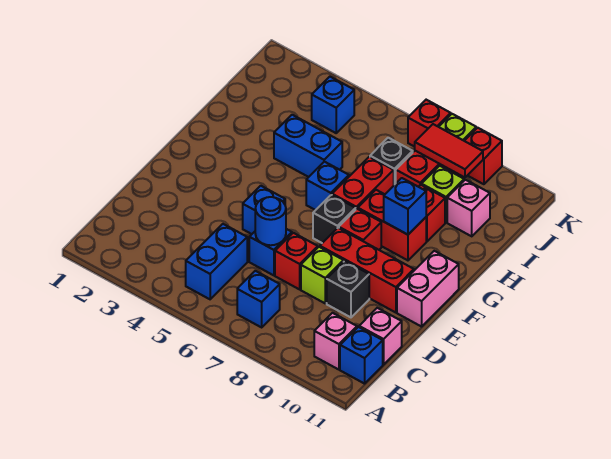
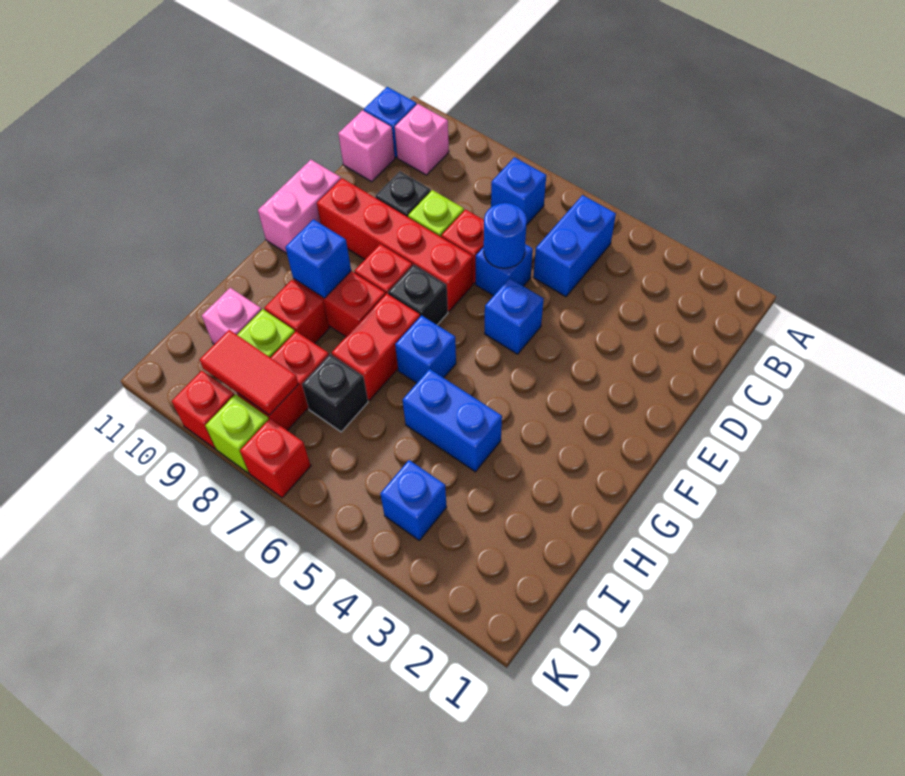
red brick E8:E10 level 1 -> red brick E7:E10 level 1

